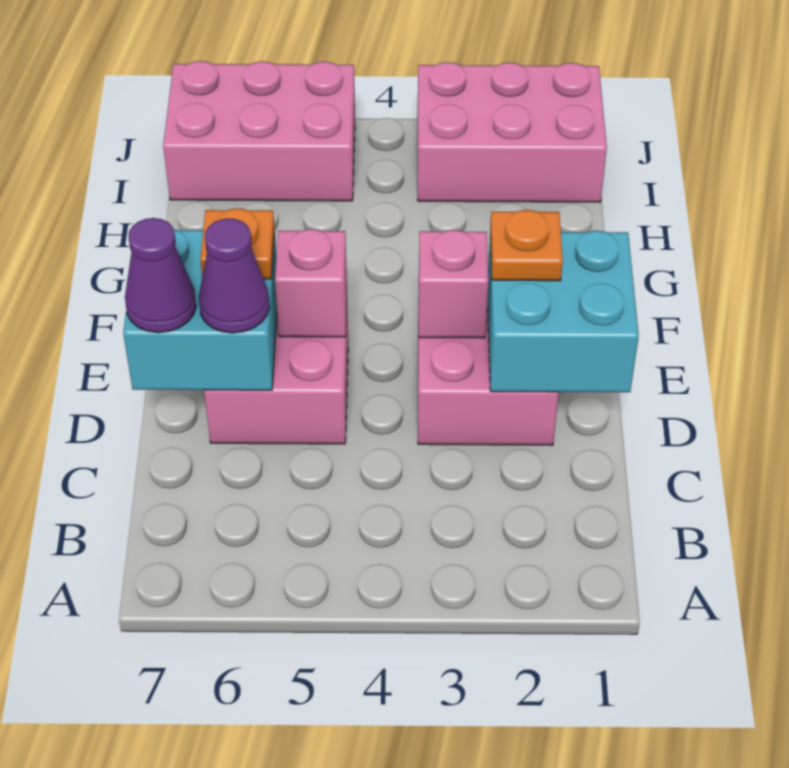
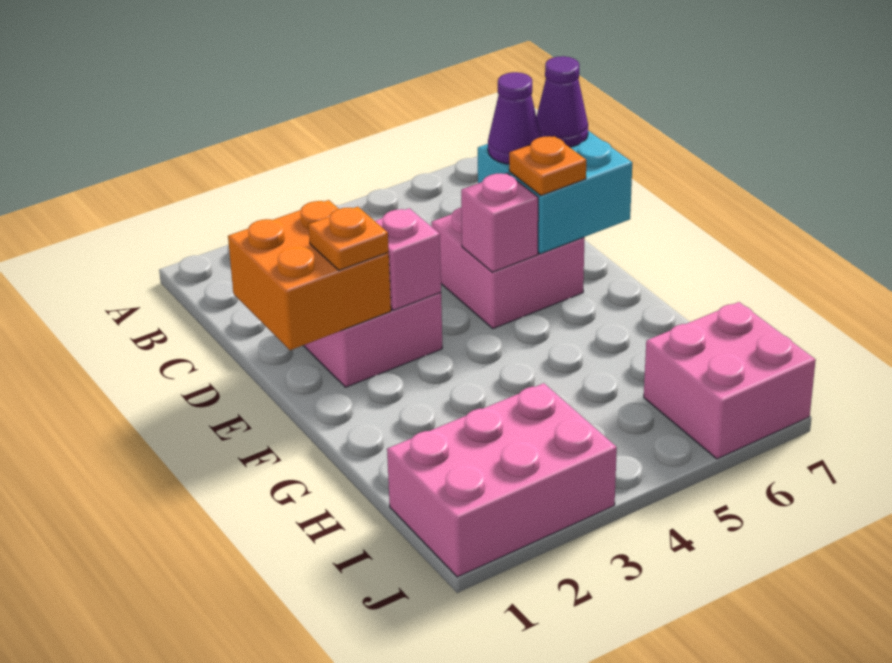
cyan brick D1:E2 level 2 -> orange brick D1:E2 level 2
pink brick I5:J7 level 1 -> pink brick I6:J7 level 1

